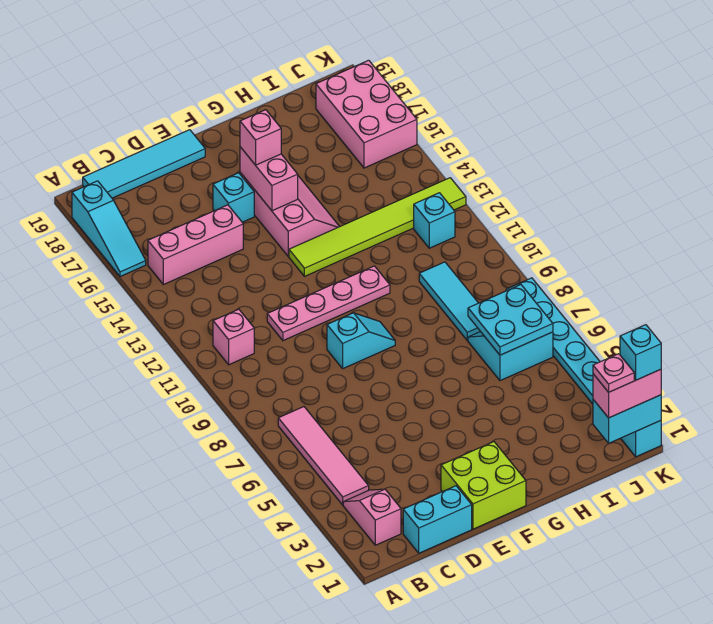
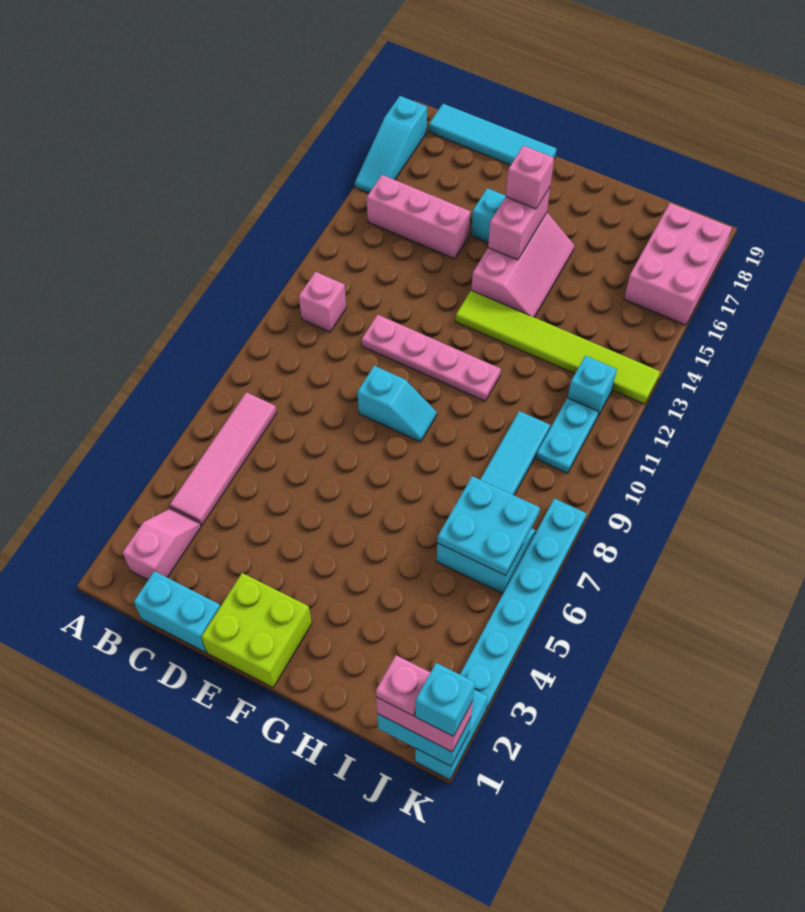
none -> cyan plate J10:J11 level 1

